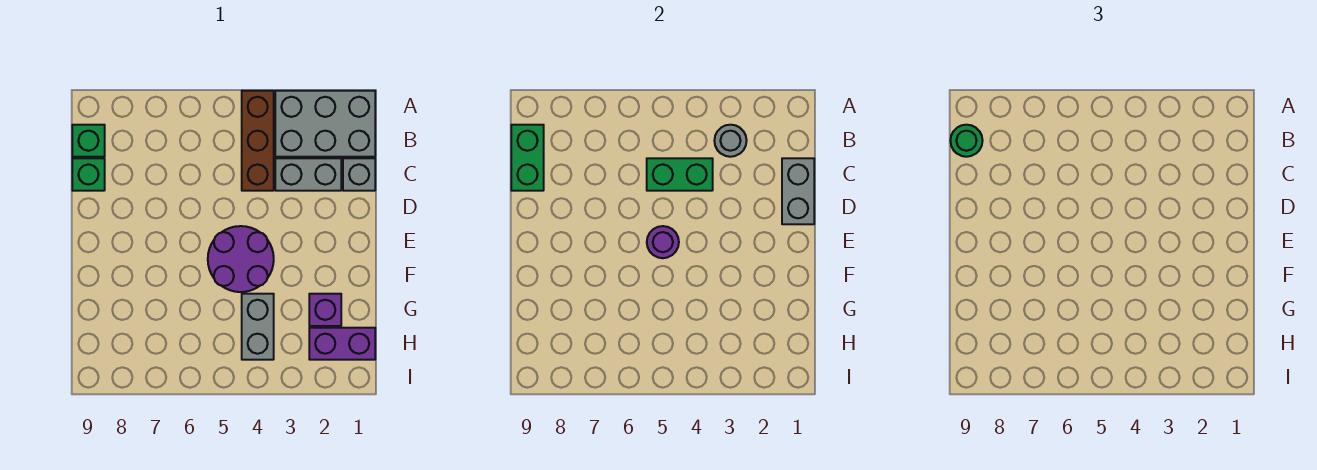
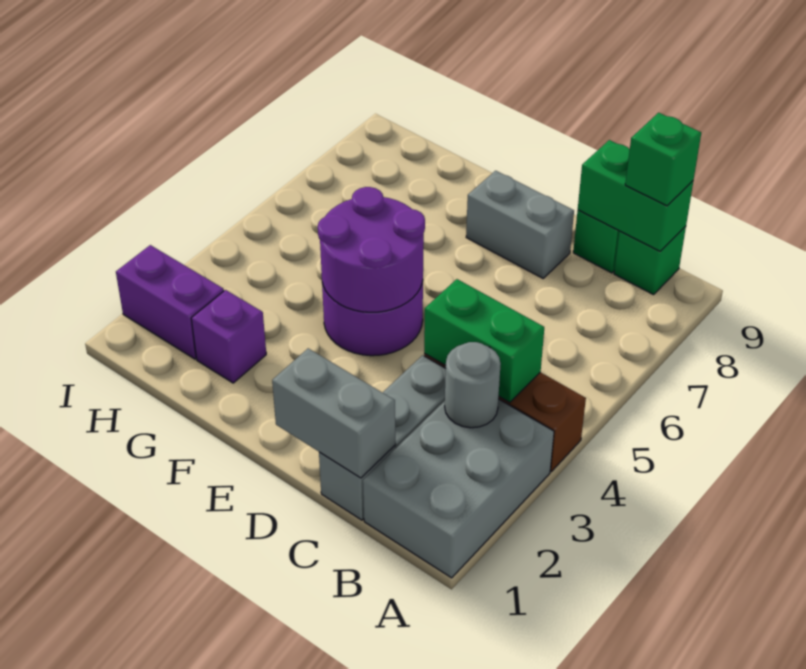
green round brick B9 level 3 -> green brick B9 level 3
green brick C4:C5 level 2 -> green brick B4:C4 level 2
purple round brick E5 level 2 -> purple round brick E4:F5 level 2
grey brick G4:H4 level 1 -> grey brick D8:E8 level 1
purple brick H1:H2 level 1 -> purple brick H2:I2 level 1

